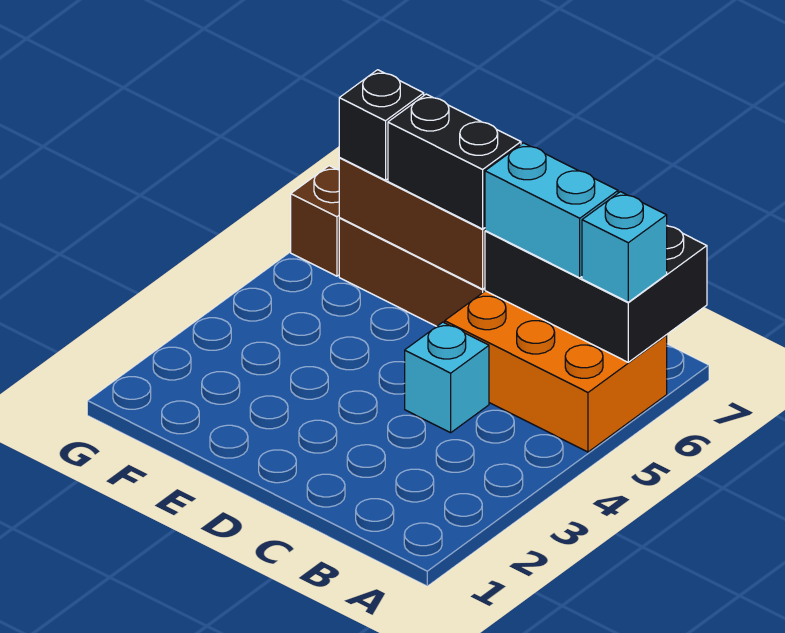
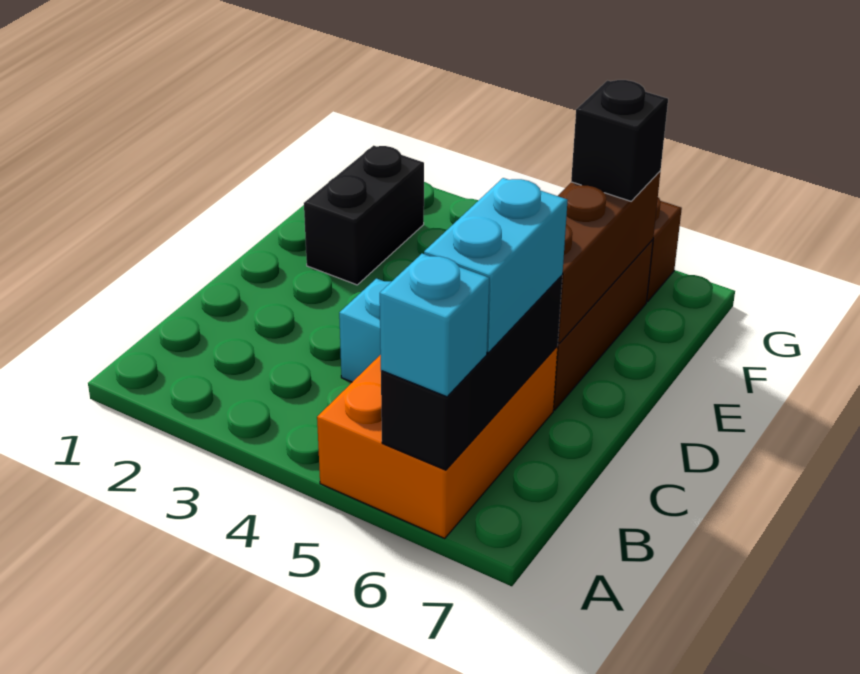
black brick A6:C7 level 2 -> black brick A6:C6 level 2
black brick D6:E6 level 3 -> black brick E2:F2 level 1

